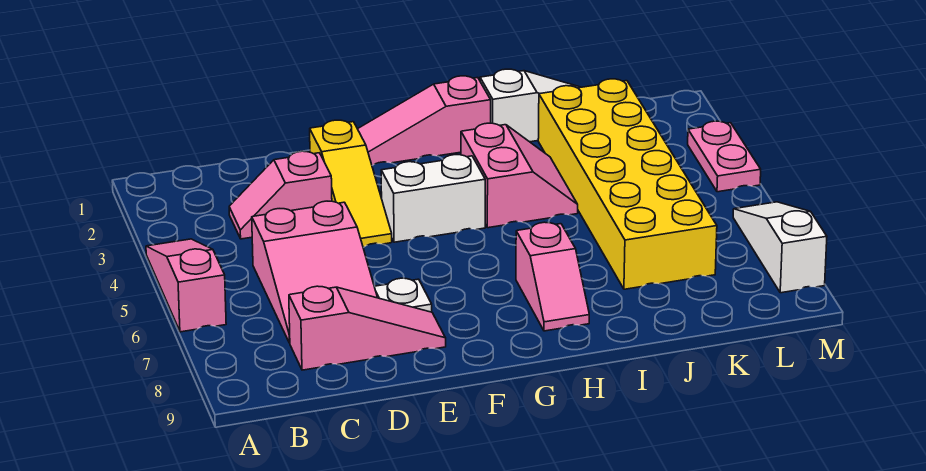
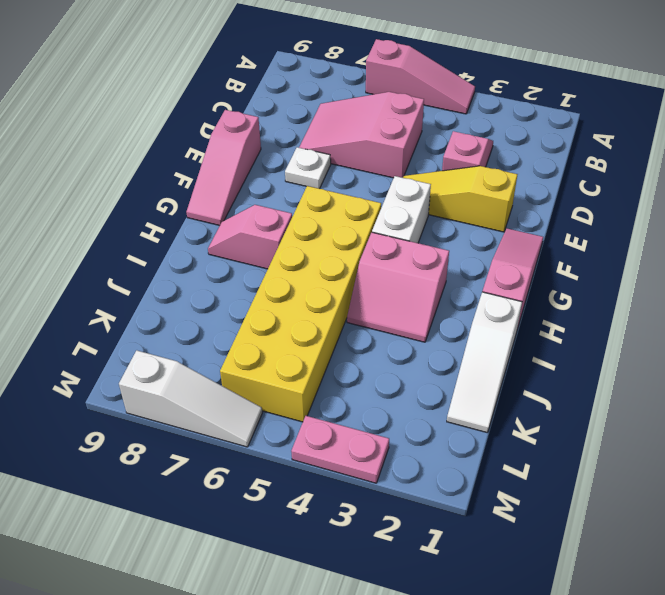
pink slope C8:E8 level 1 top C -> pink slope E9:G9 level 1 top E
yellow brick J2:K7 level 1 -> yellow brick G5:L6 level 1

